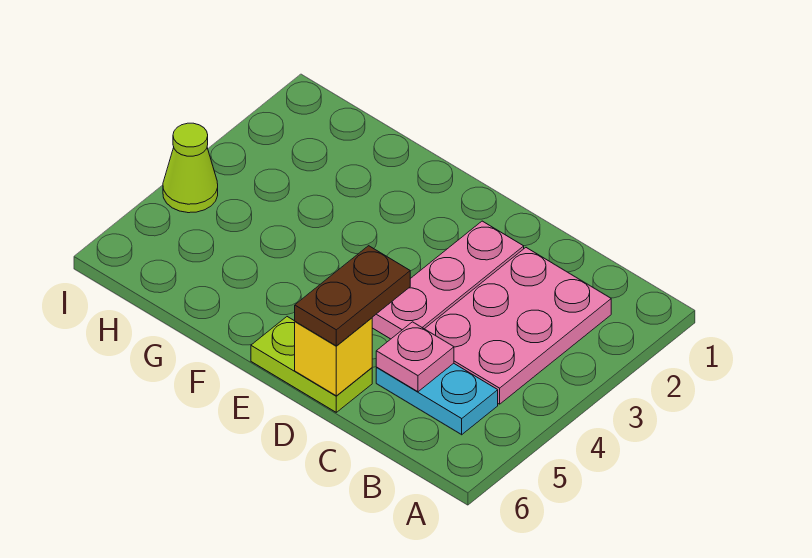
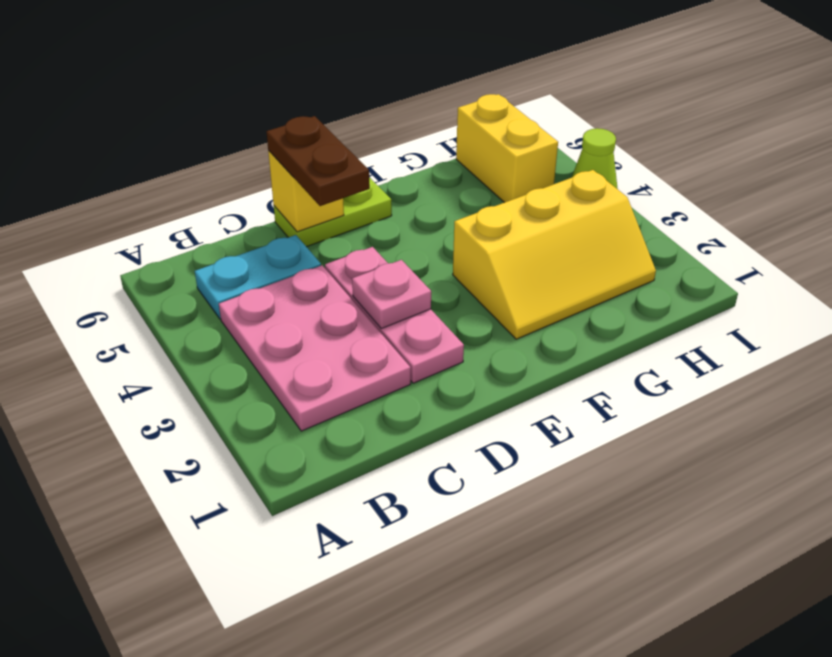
pink plate C5 level 2 -> pink plate D3 level 2
none -> yellow slope F2:H3 level 1 top 3
none -> yellow brick H5:H6 level 1

